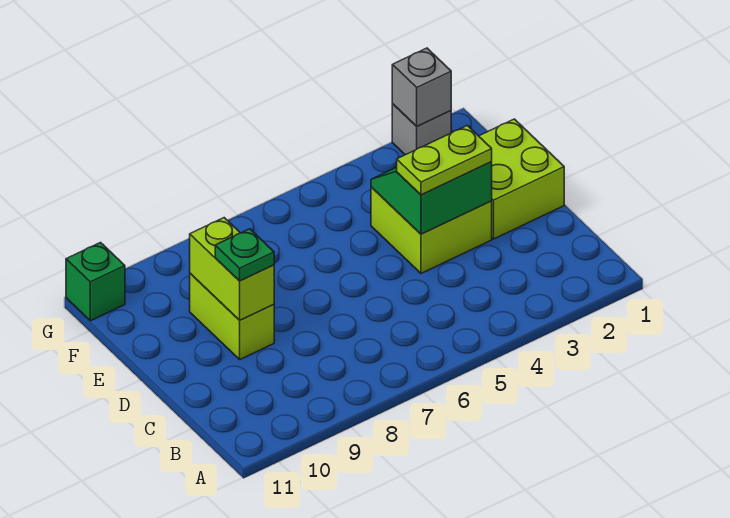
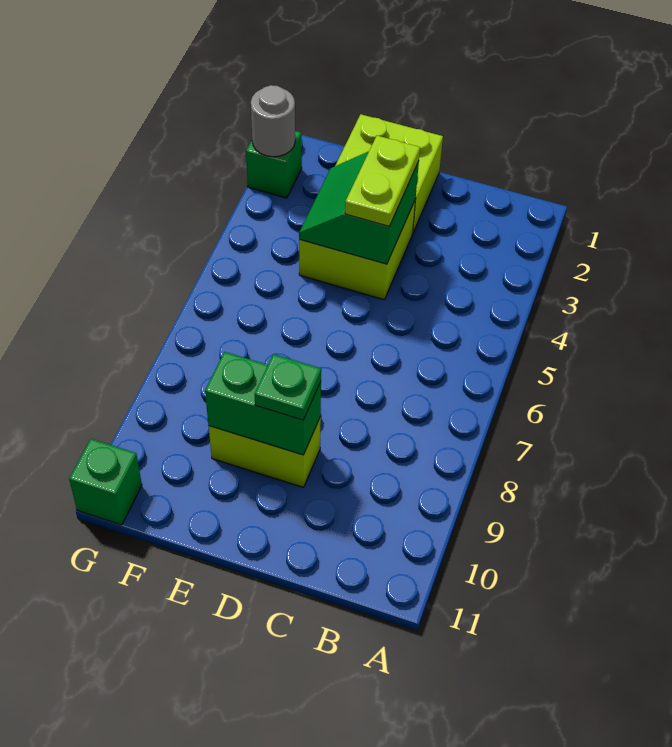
lime brick D9:E9 level 2 -> green brick D9:E9 level 2
grey brick G2 level 1 -> green brick G2 level 1
grey brick G2 level 2 -> grey round brick G2 level 2

